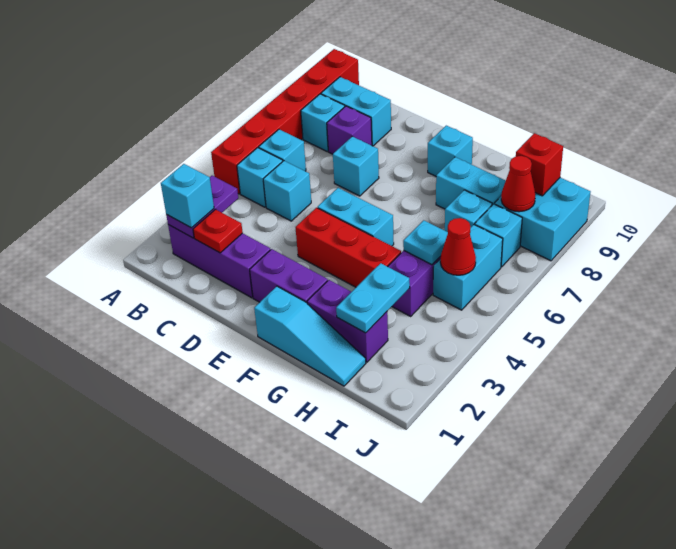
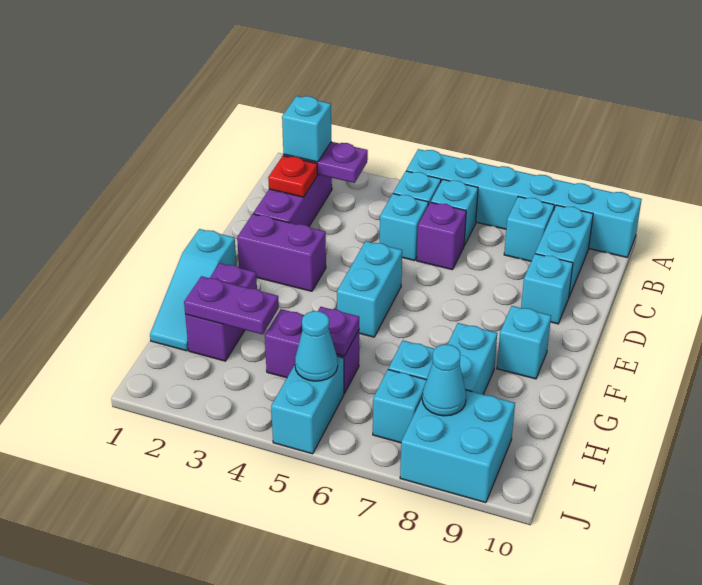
red brick A5:A10 level 1 -> cyan brick A5:A10 level 1
purple brick C8 level 1 -> purple brick C6 level 1
cyan brick D7 level 1 -> cyan brick D9 level 1
purple brick E2:F2 level 1 -> purple brick E2:E3 level 1
red brick E4:G4 level 1 -> none
cyan plate H2:H3 level 2 -> purple plate H2:H3 level 2
cyan plate H5 level 2 -> purple plate H5 level 2
cyan brick I5:I6 level 1 -> cyan brick I5:J5 level 1
red cone I5 level 2 -> cyan cone I5 level 2
red cone I8 level 2 -> cyan cone I8 level 2
red brick I9 level 2 -> none

